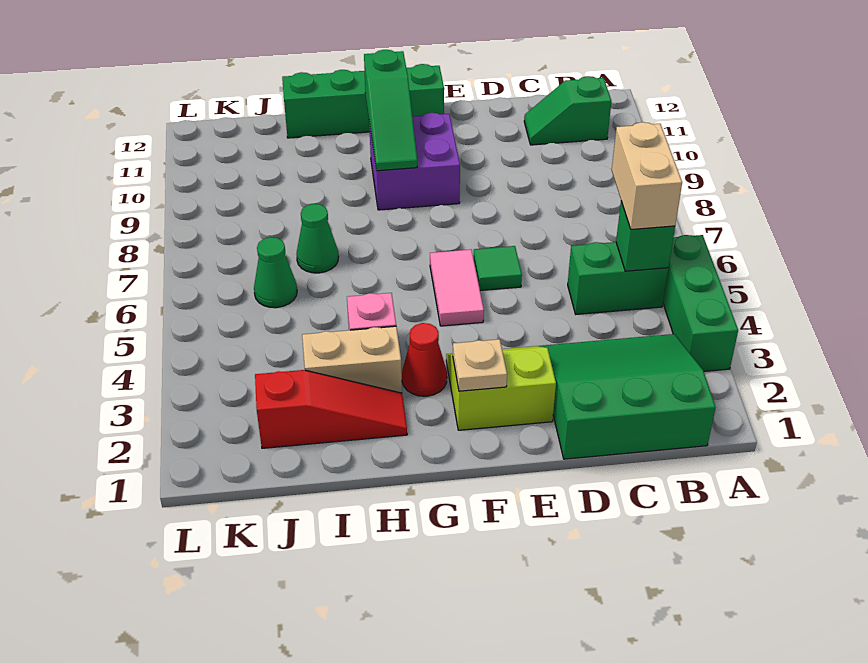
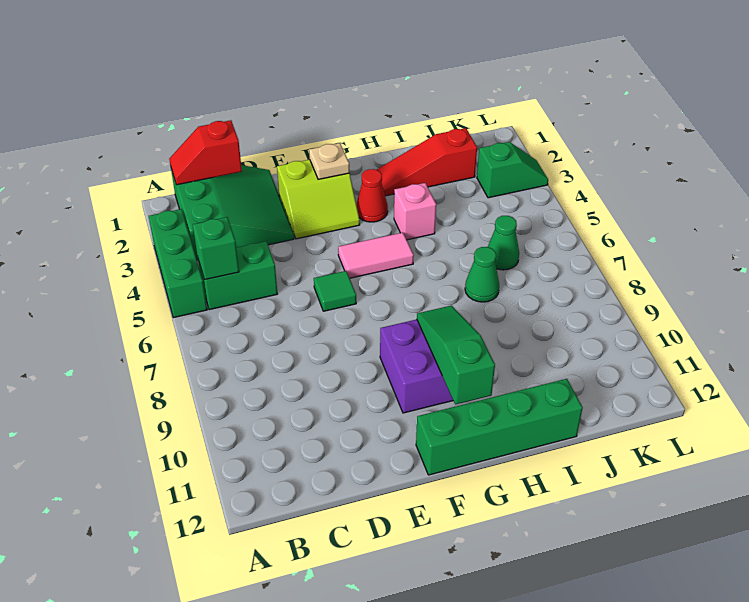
green slope B1:D3 level 1 top 1 -> green slope B1:D3 level 1 top B
none -> red slope B1:C1 level 2 top C
tan brick B5:B6 level 3 -> none
green slope B11:C11 level 1 top B -> green slope K3:L3 level 1 top K
pink tile F5:F6 level 1 -> pink tile F5:G5 level 1
tan brick H3:I3 level 1 -> none

